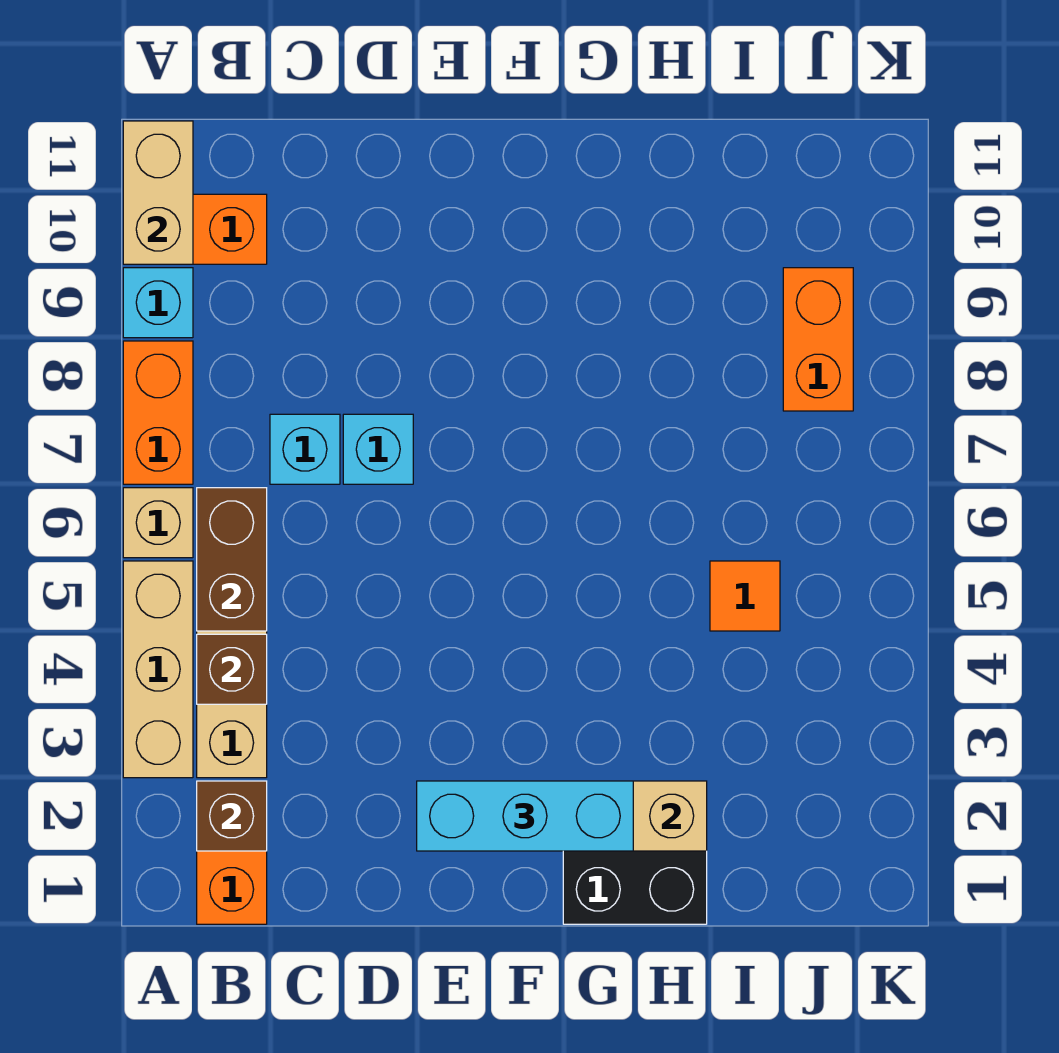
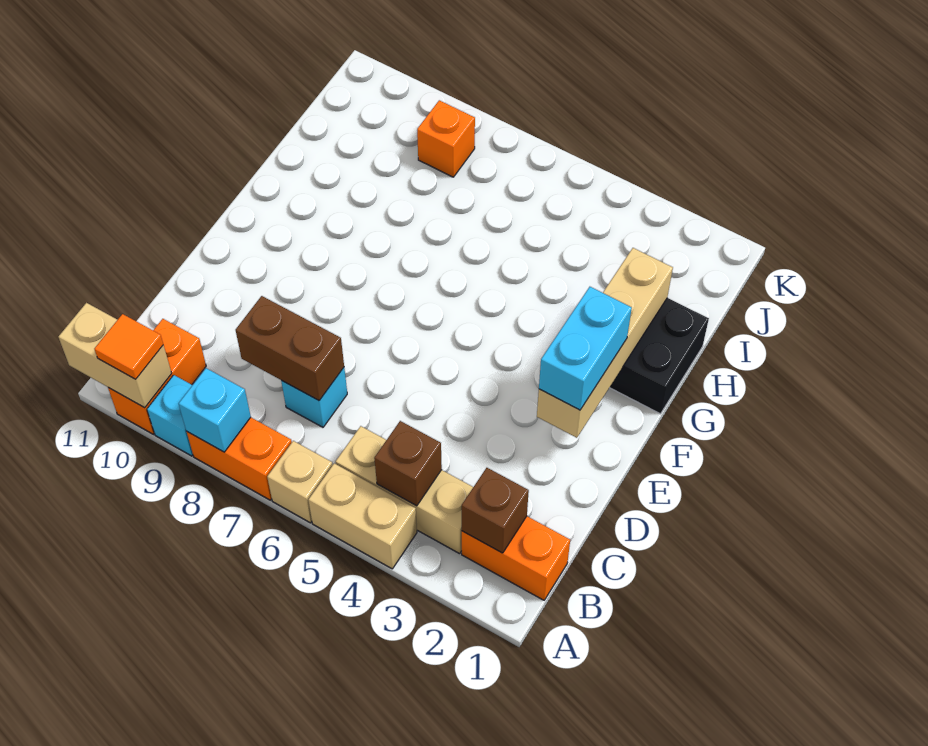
tan brick A3:A5 level 1 -> tan brick A4:A5 level 1
brown brick B5:B6 level 2 -> brown brick C7:C8 level 2
cyan brick D7 level 1 -> cyan brick A8 level 2
cyan brick E2:G2 level 3 -> cyan brick E2:F2 level 3
orange tile I5 level 1 -> orange tile A10 level 3
orange brick J8:J9 level 1 -> orange brick J8 level 1

